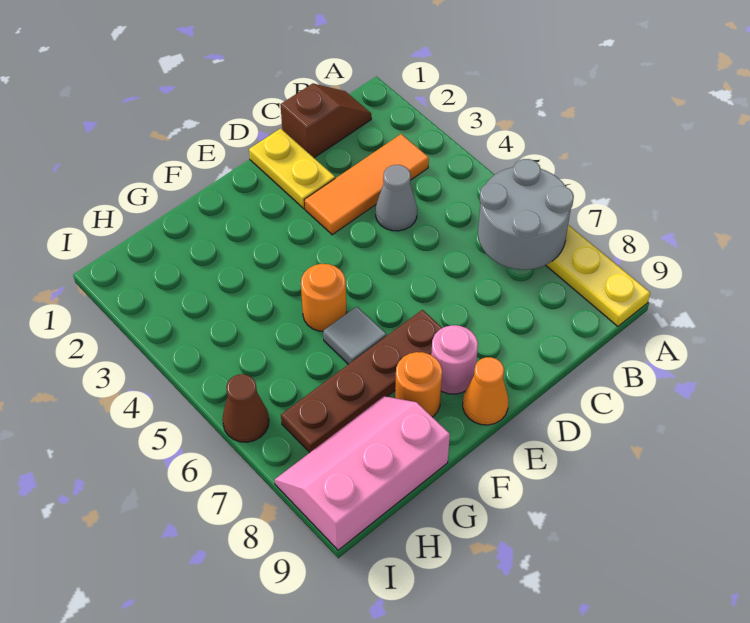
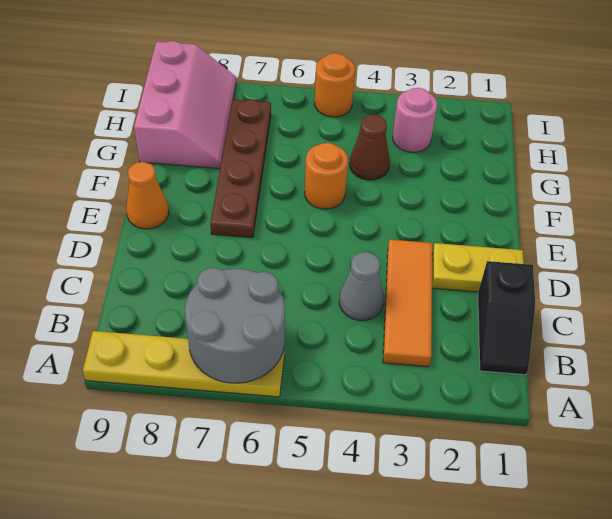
brown slope B1:C1 level 1 top C -> black slope B1:C1 level 1 top C
pink round brick E8 level 1 -> pink round brick H3 level 1
grey tile F6 level 1 -> none
orange round brick F8 level 1 -> orange round brick I5 level 1
brown cone I6 level 1 -> brown cone G4 level 1

